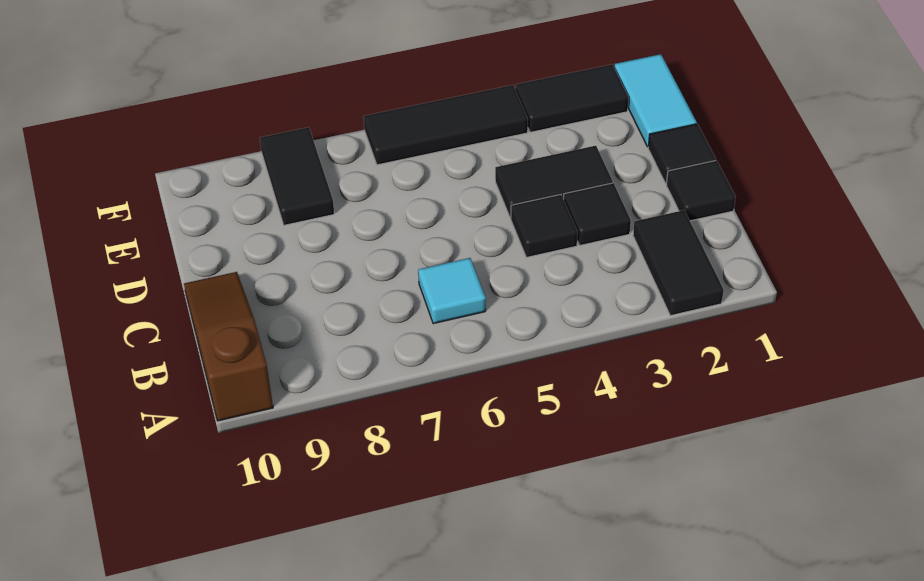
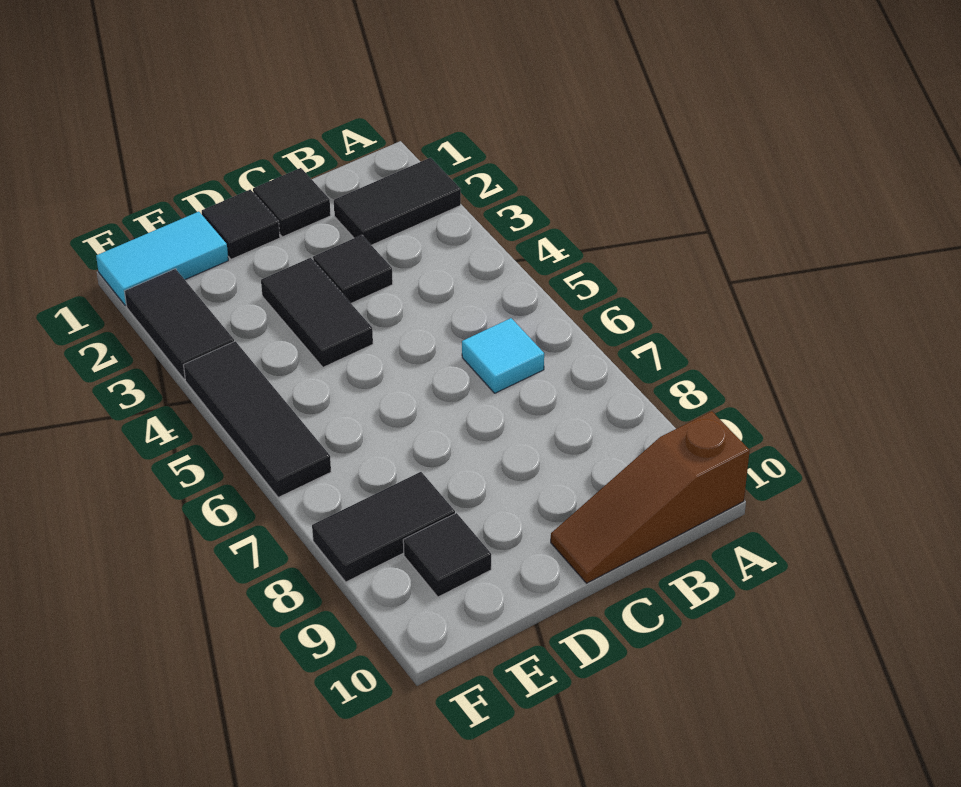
black tile C4 level 1 -> black tile E9 level 1

